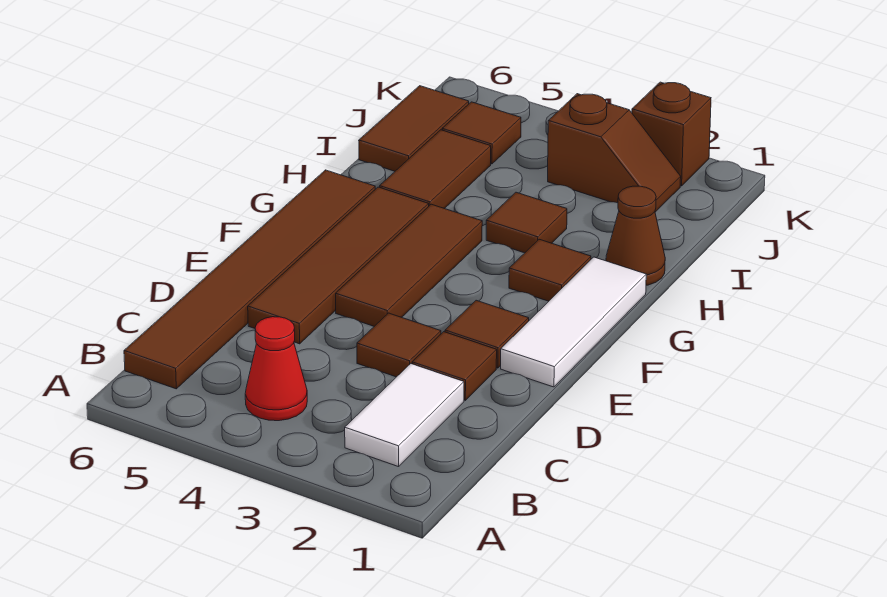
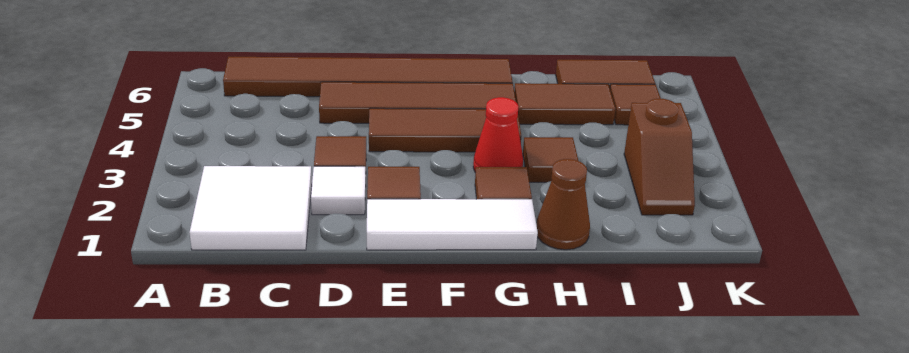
white tile B2:C2 level 1 -> white tile B1:C2 level 1
red cone B4 level 1 -> red cone G3 level 1
brown tile D2 level 1 -> white tile D2 level 1
brown brick K2 level 1 -> none

